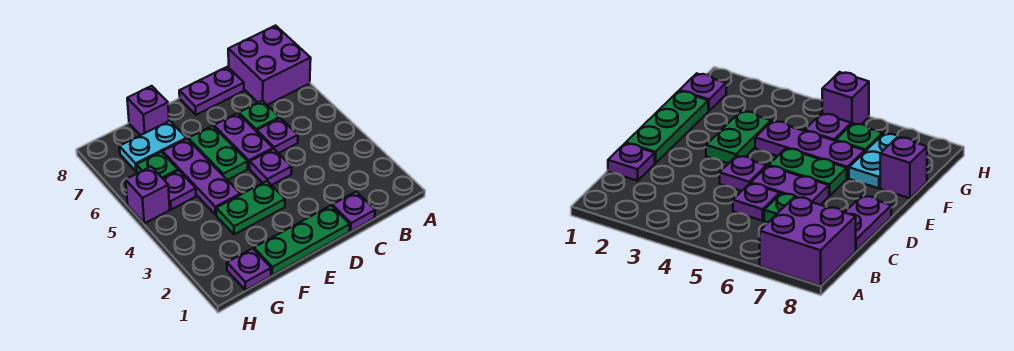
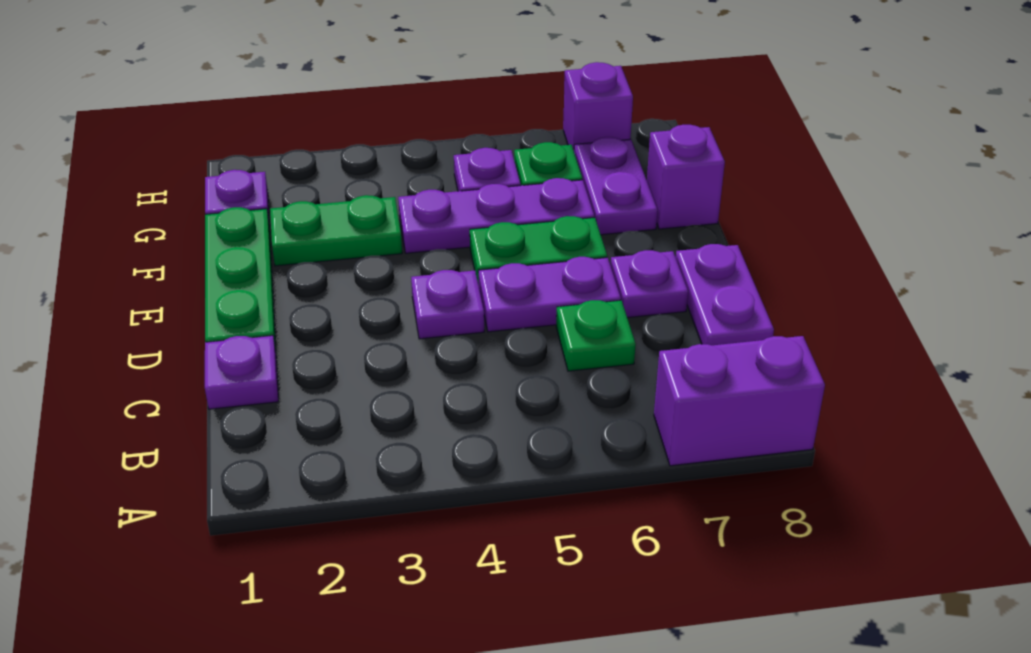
purple brick A7:B8 level 1 -> purple brick A7:A8 level 1
purple plate C5 level 1 -> purple plate D7 level 1
green plate E3:F3 level 1 -> green plate F2:F3 level 1
cyan plate F7:G7 level 1 -> purple plate F7:G7 level 1
purple brick H5 level 1 -> purple brick H7 level 1

